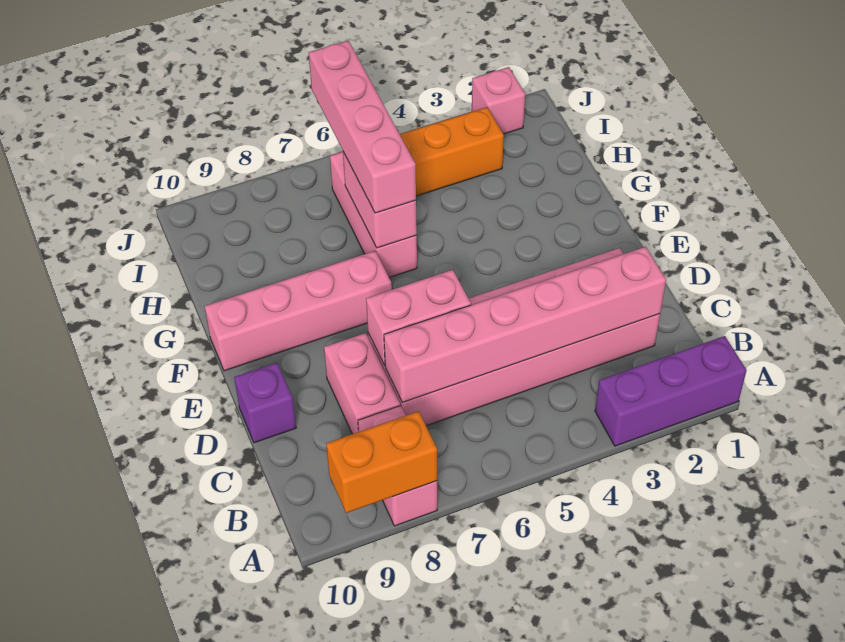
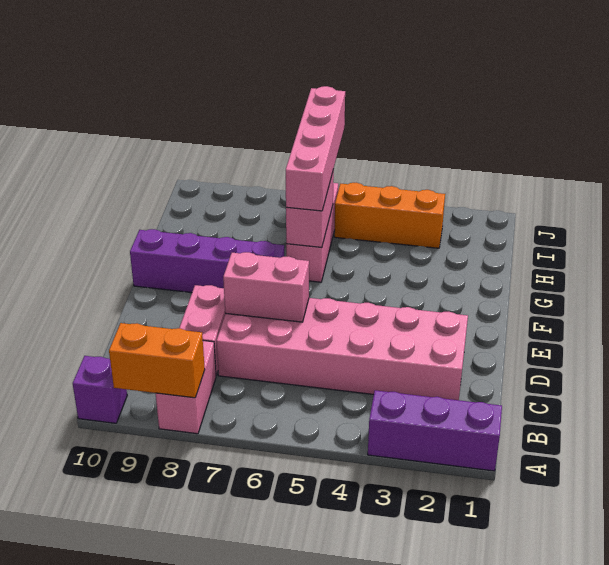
pink brick C2:C7 level 2 -> none
purple brick D10 level 1 -> purple brick A10 level 1
pink brick F7:F10 level 1 -> purple brick F7:F10 level 1
pink brick J2 level 1 -> none

